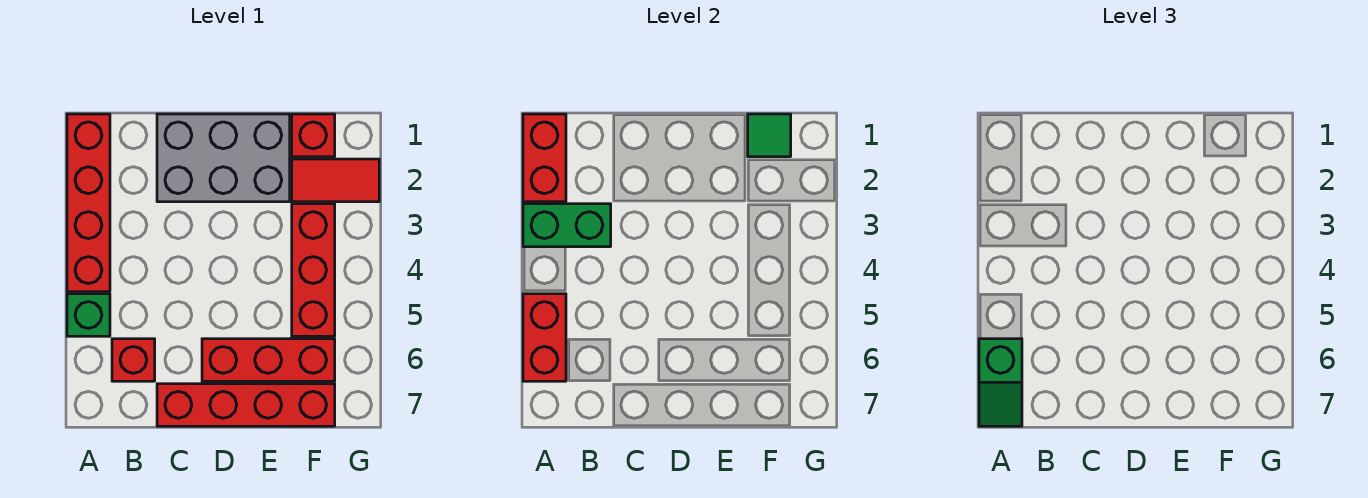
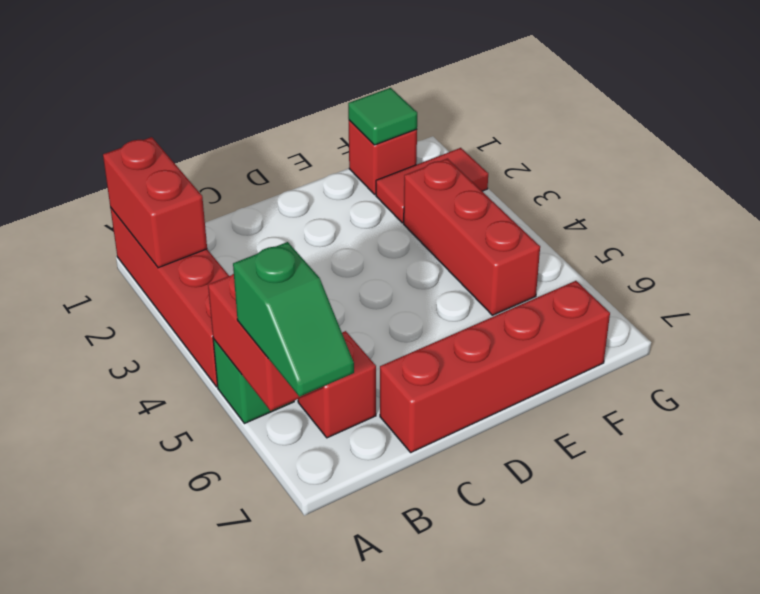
green brick A3:B3 level 2 -> none
grey brick C1:E2 level 1 -> none
red brick D6:F6 level 1 -> none

